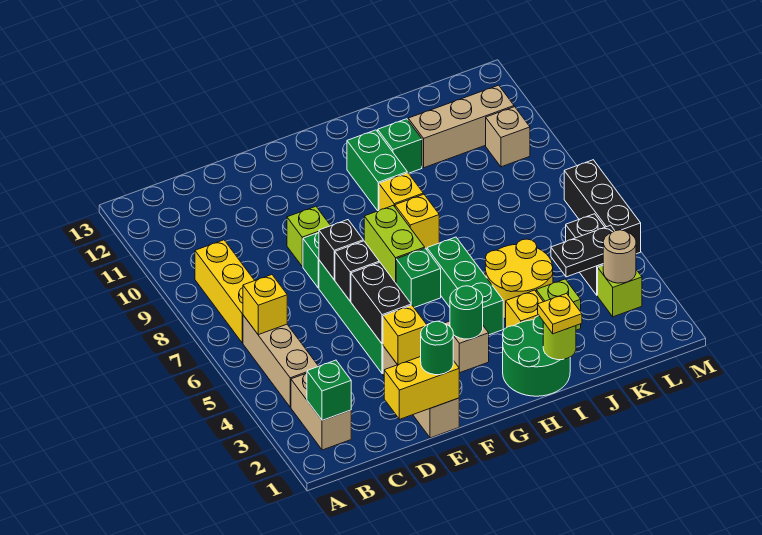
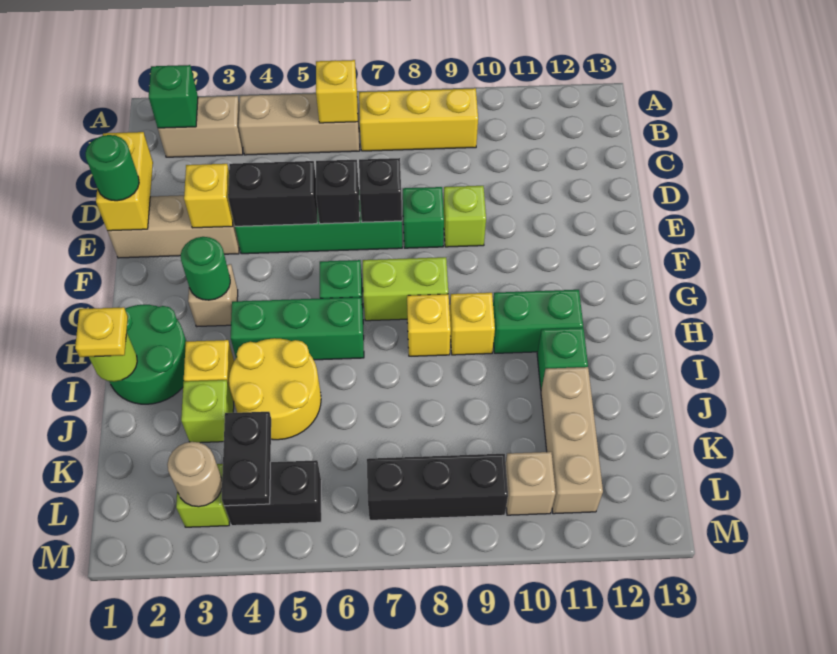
black brick M5:M7 level 1 -> black brick L7:L9 level 1

